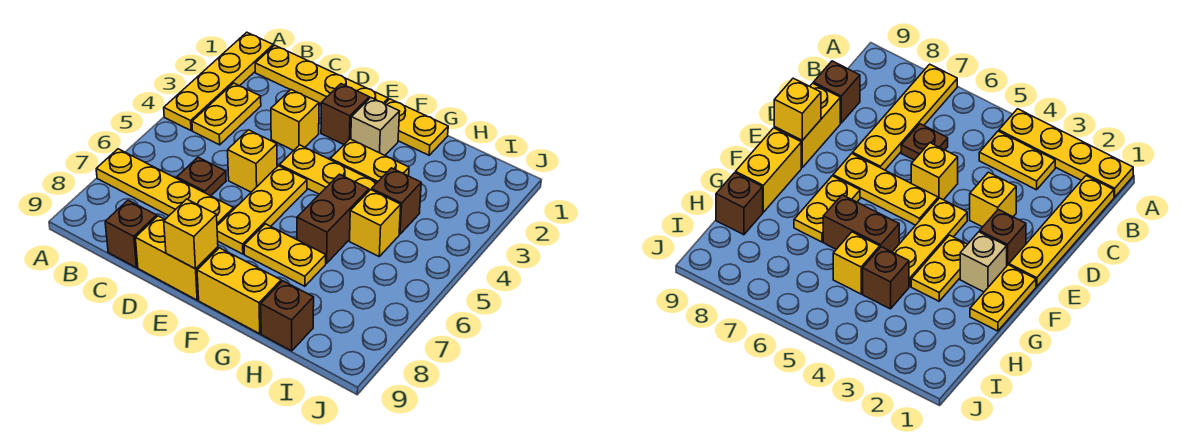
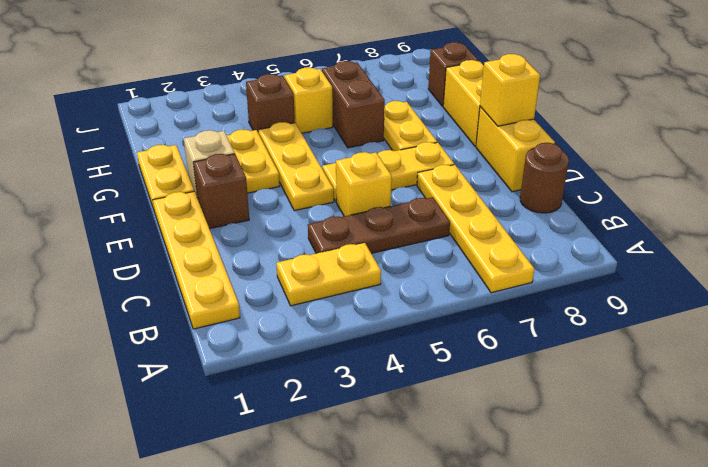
yellow plate A1:A4 level 1 -> none
brown plate C6 level 1 -> brown plate C4:C6 level 1
brown brick C9 level 1 -> brown round brick C9 level 1
yellow brick D3 level 1 -> none
brown brick G5:G6 level 1 -> brown brick G6:H6 level 1

